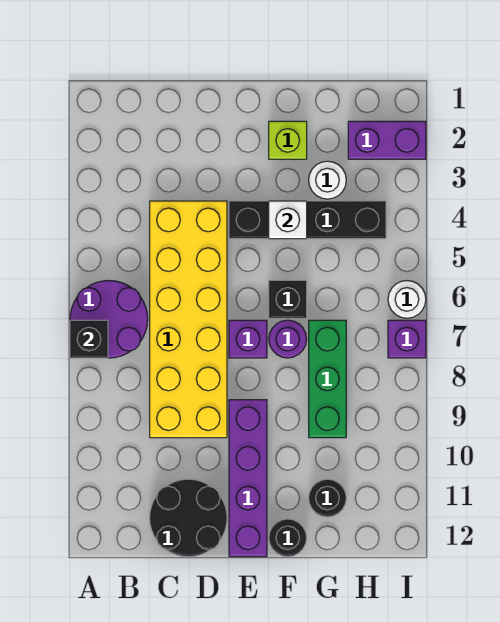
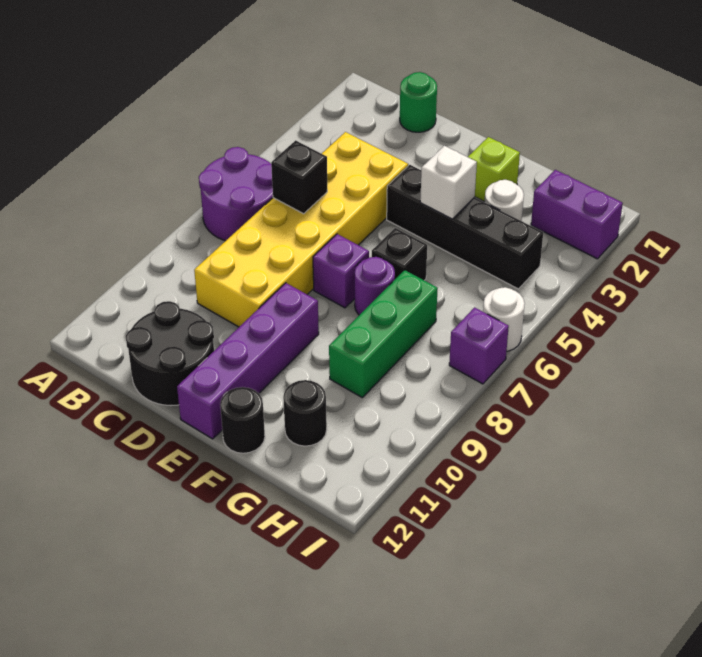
black brick A7 level 2 -> black brick C6 level 2
none -> green round brick C1 level 1

